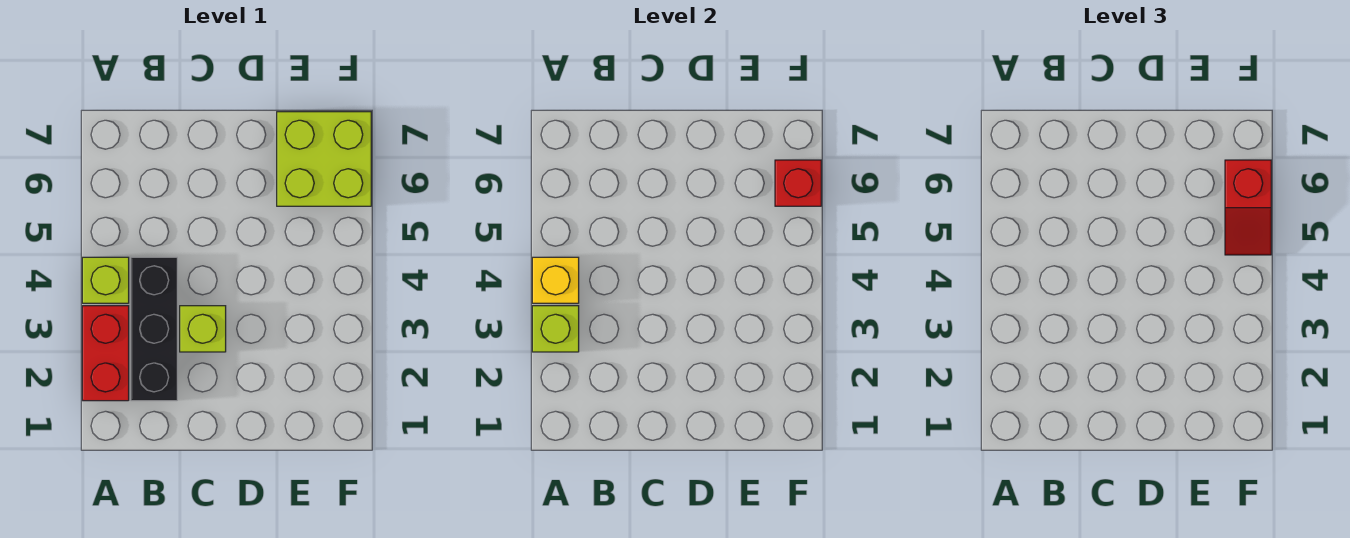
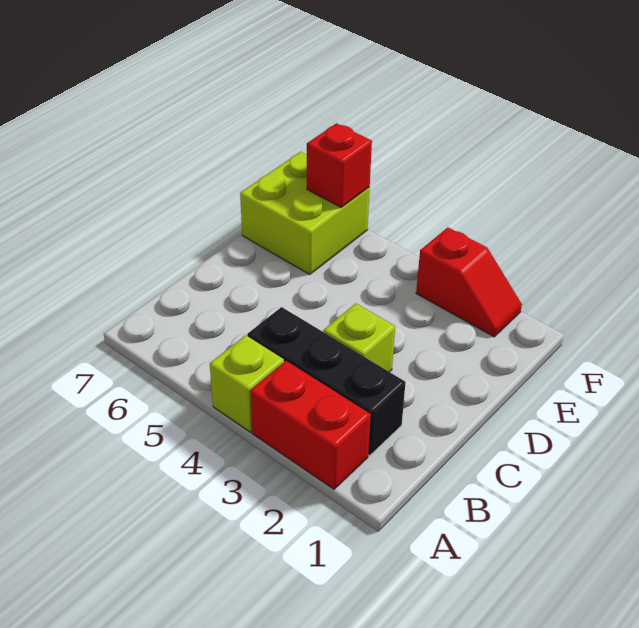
lime brick A3 level 2 -> none
yellow brick A4 level 2 -> none
red slope F5:F6 level 3 top 6 -> red slope F2:F3 level 1 top 3

